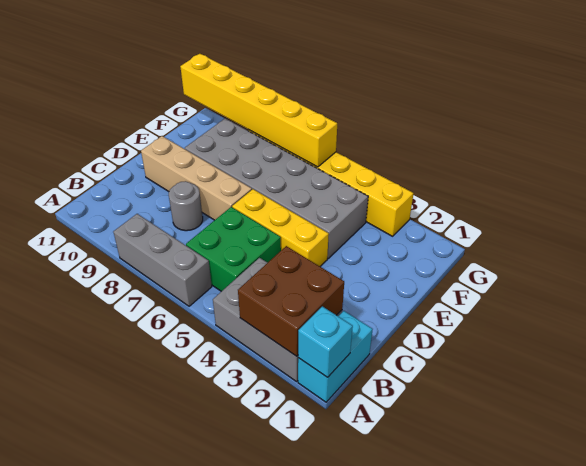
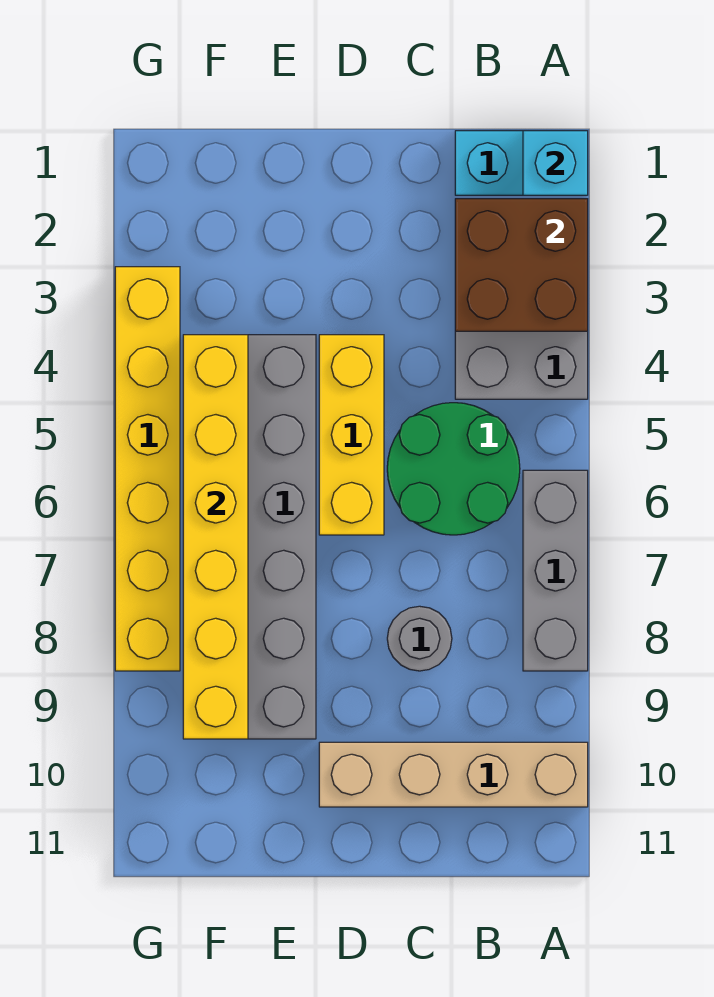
green brick B5:C6 level 1 -> green round brick B5:C6 level 1
tan brick D7:D10 level 1 -> tan brick A10:D10 level 1
yellow brick G6:G11 level 2 -> yellow brick F4:F9 level 2

